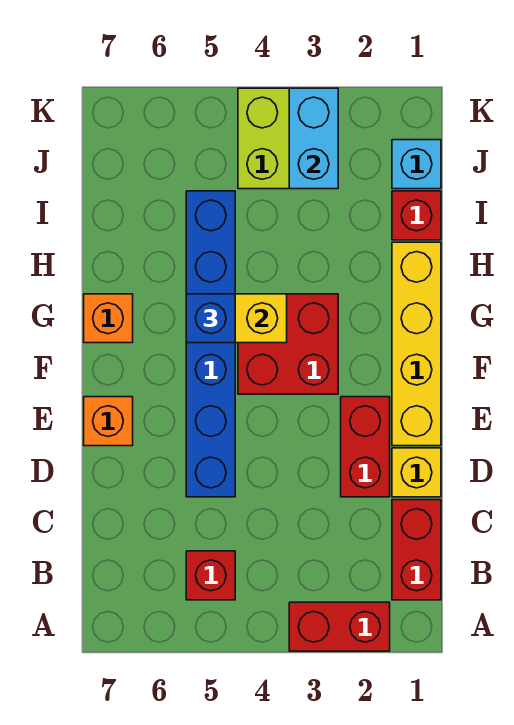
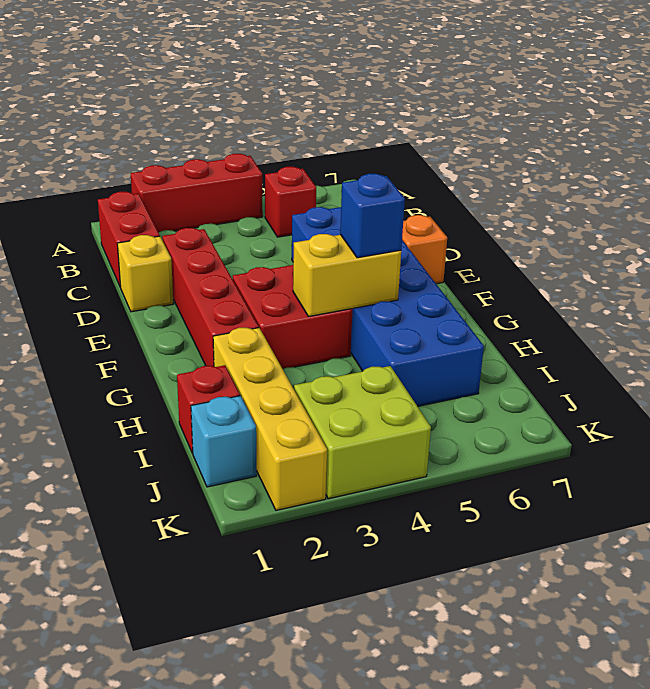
red brick A2:A3 level 1 -> red brick A2:A4 level 1
red brick D2:E2 level 1 -> red brick D2:G2 level 1
blue brick D5:I5 level 1 -> blue brick D5:I6 level 1
yellow brick E1:H1 level 1 -> yellow brick H2:K2 level 1
orange brick G7 level 1 -> none
cyan brick J3:K3 level 2 -> none

